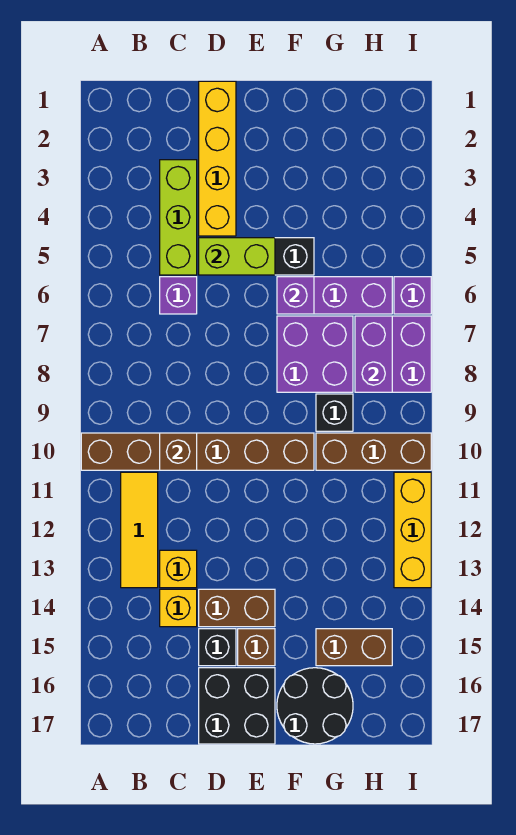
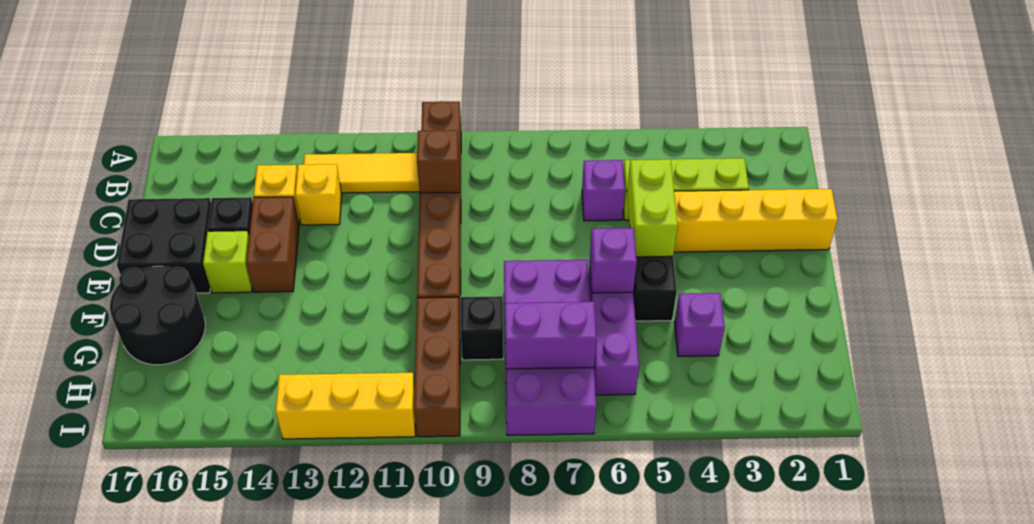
brown brick E15 level 1 -> lime brick E15 level 1
brown brick G15:H15 level 1 -> none
purple brick I6 level 1 -> purple brick G4 level 1

